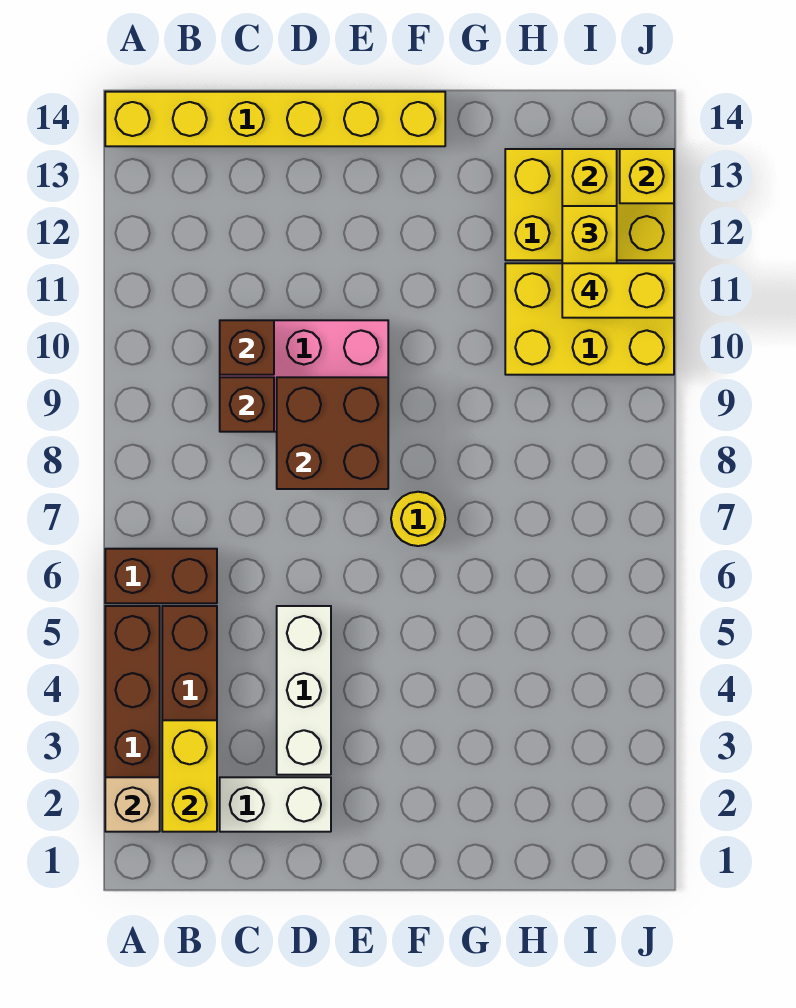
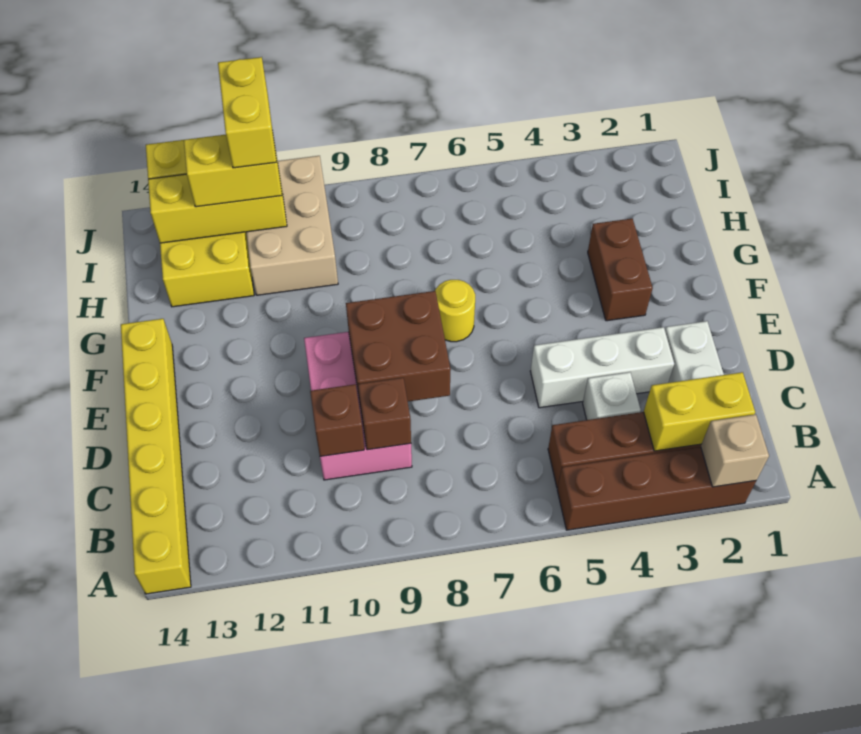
brown brick A6:B6 level 1 -> brown brick F3:G3 level 1
none -> white brick C4 level 1
yellow brick H10:J11 level 1 -> tan brick H10:J11 level 1

